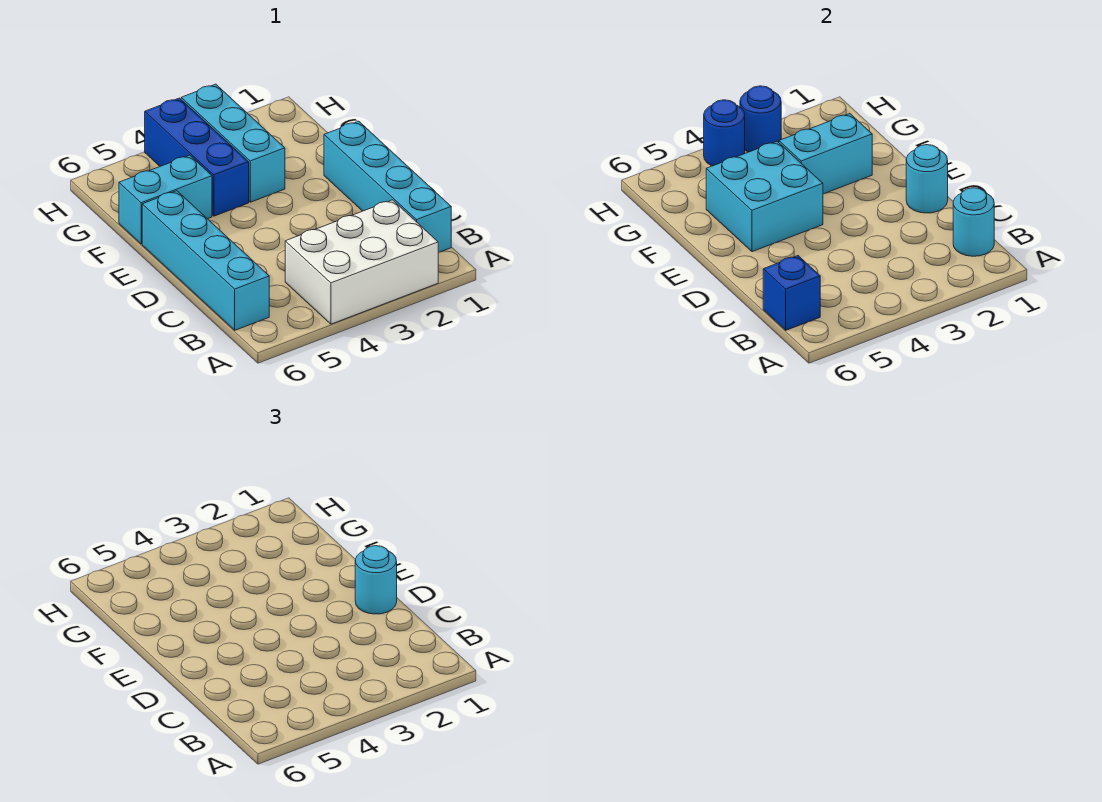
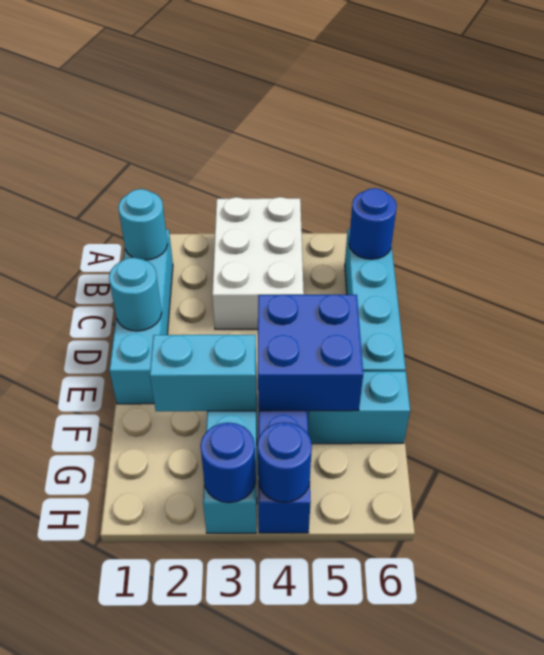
white brick A2:B4 level 1 -> white brick A3:C4 level 1
blue brick B6 level 2 -> blue round brick B6 level 2
cyan round brick D1 level 3 -> none
cyan brick E4:F5 level 2 -> blue brick E4:F5 level 2

